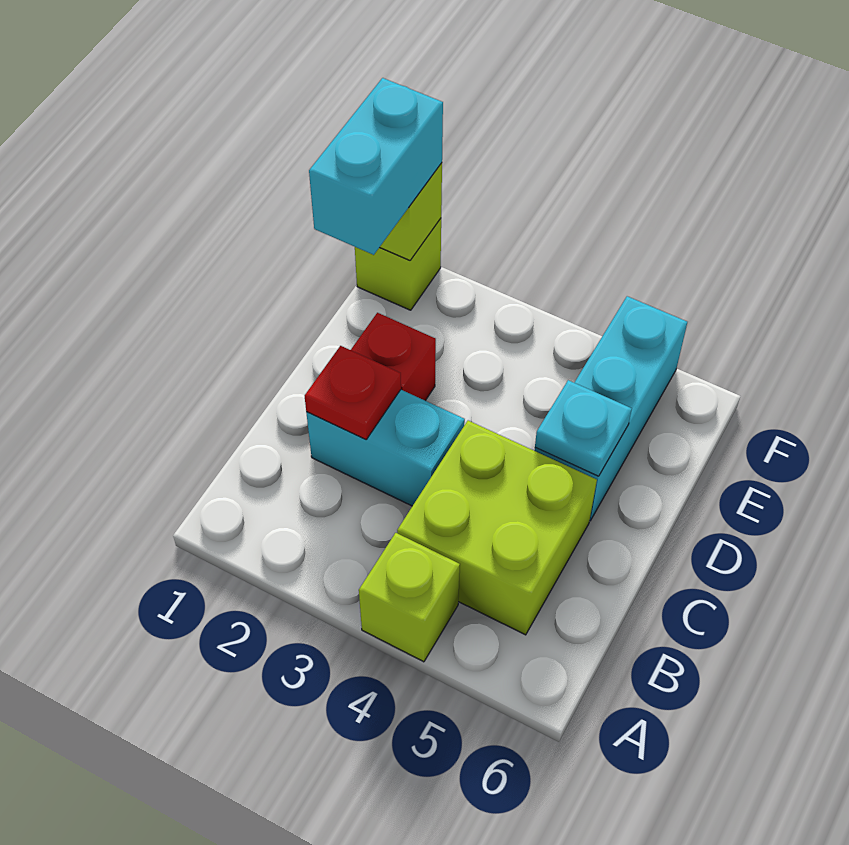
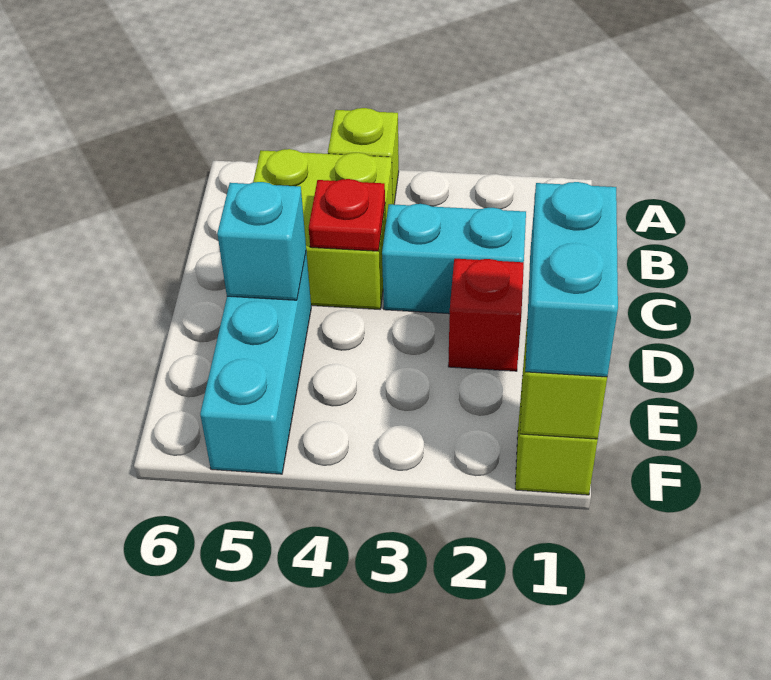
red plate C2 level 2 -> red plate C4 level 2
cyan plate D5 level 2 -> cyan brick D5 level 2

